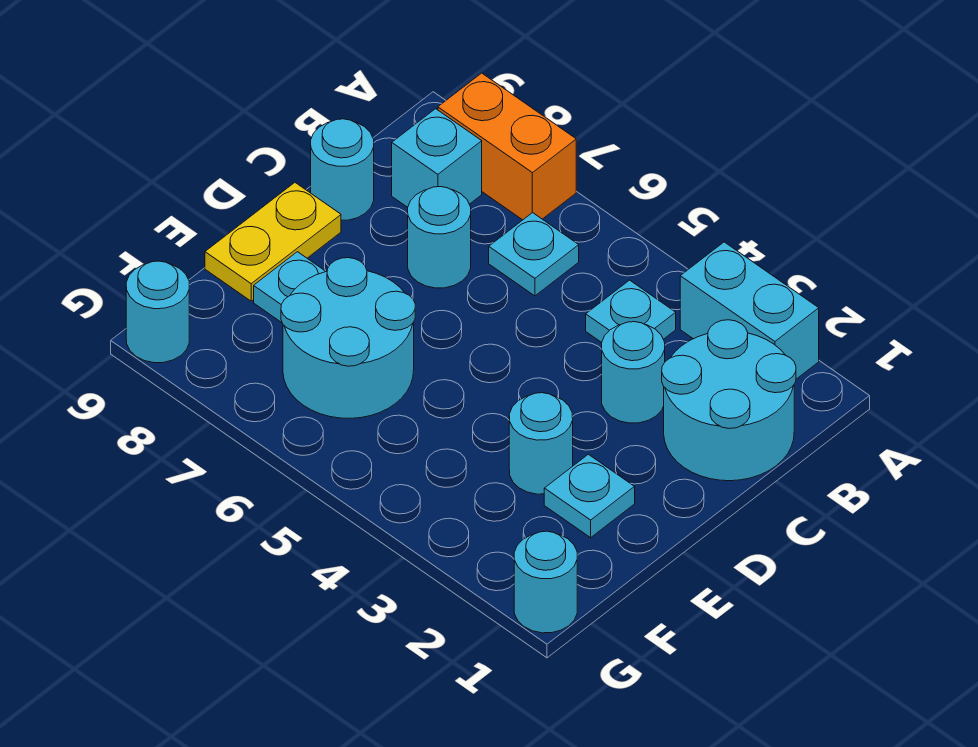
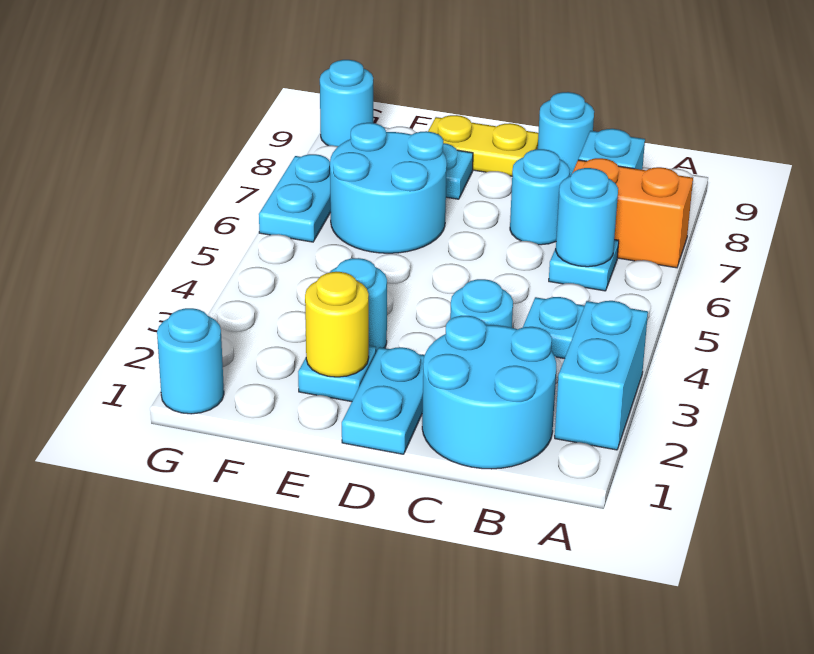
orange brick A7:A8 level 1 -> orange brick A7:B7 level 1
none -> cyan round brick B6 level 2
none -> cyan plate D1:D2 level 1
none -> yellow round brick E2 level 2
none -> cyan plate G6:G7 level 1

